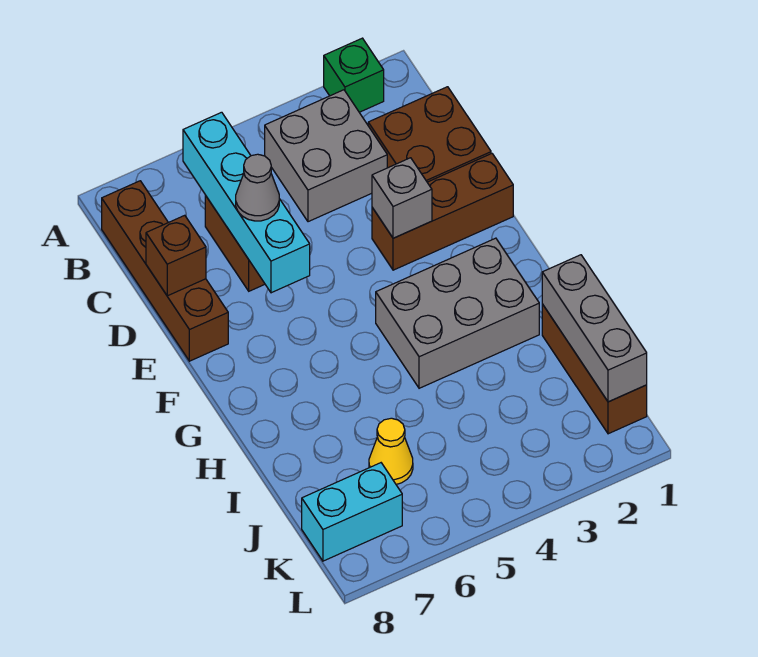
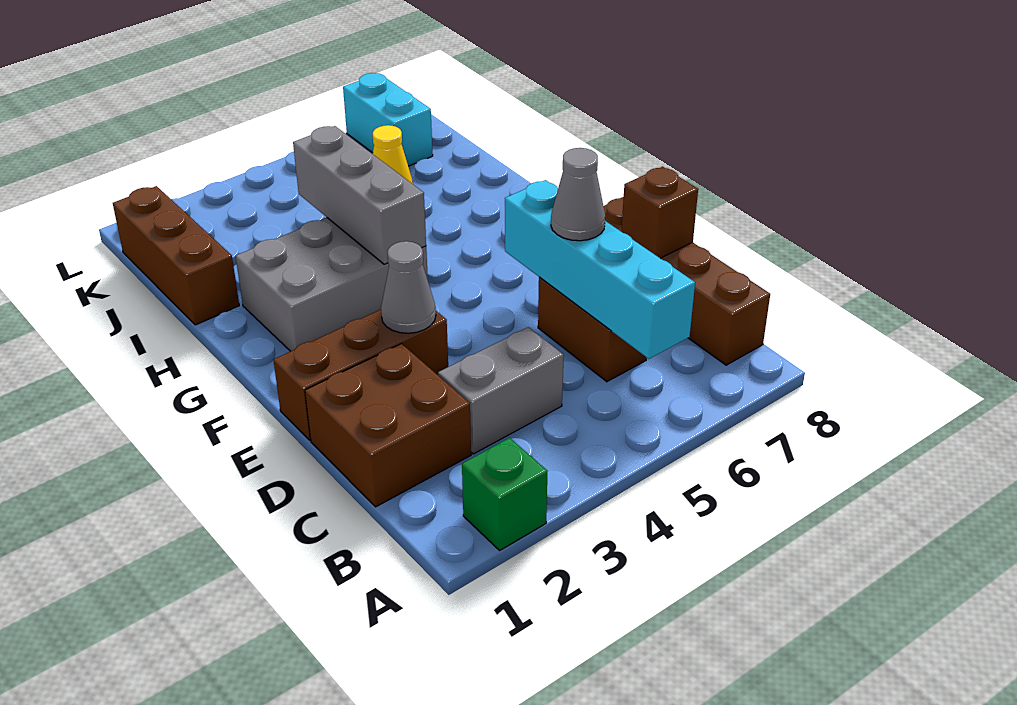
grey brick B3:C4 level 1 -> grey brick C3:C4 level 1
grey brick E3 level 2 -> grey cone E3 level 2
grey brick I1:K1 level 2 -> grey brick G4:I4 level 2
cyan brick K7:K8 level 1 -> cyan brick K7:L7 level 1

